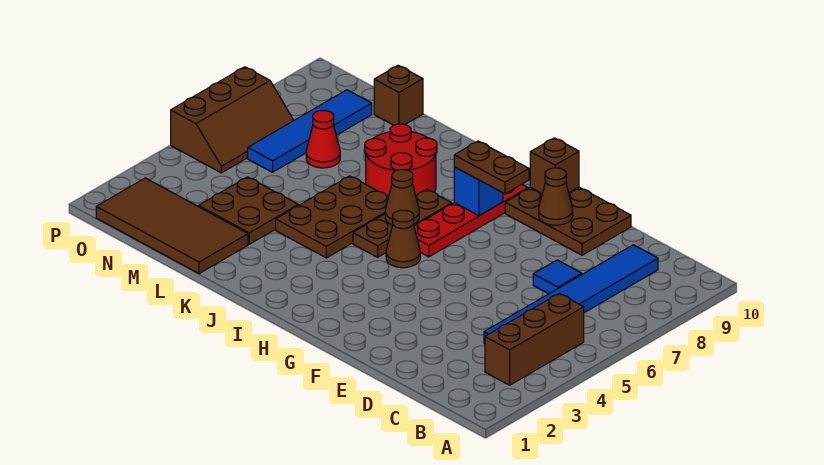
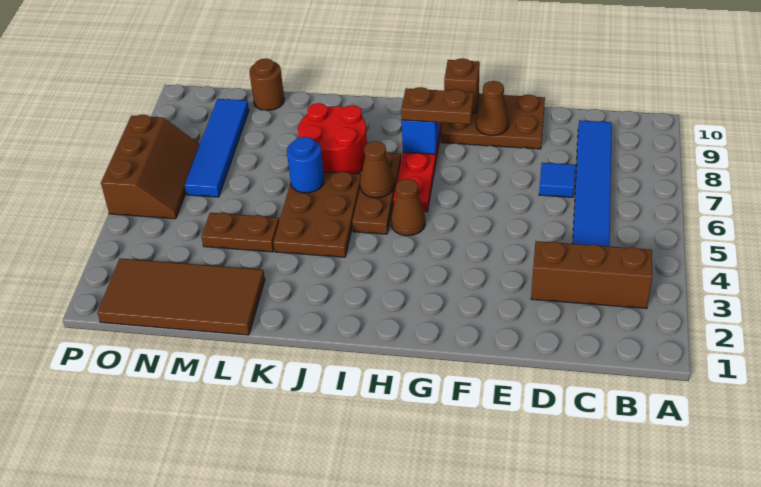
brown brick B3:B5 level 1 -> brown brick B3:D3 level 1
none -> blue round brick K6 level 2
brown plate L3:M4 level 1 -> brown plate L4:M4 level 1
red cone M7 level 1 -> none
brown brick M10 level 1 -> brown round brick M10 level 1

